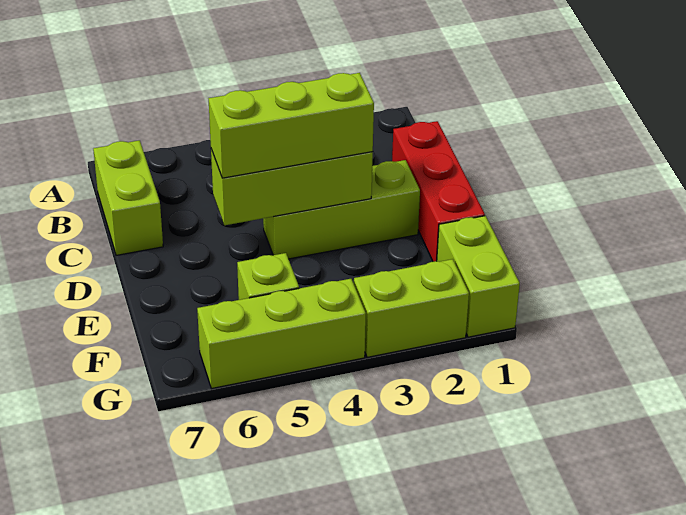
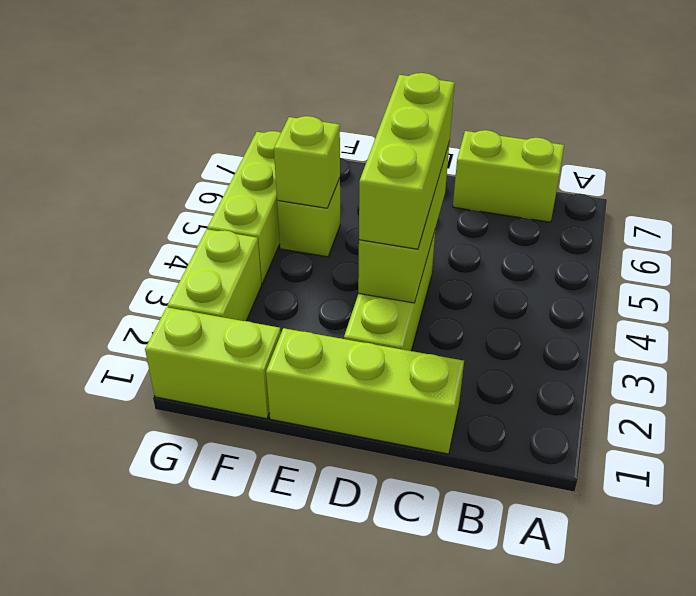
red brick C1:E1 level 1 -> lime brick C1:E1 level 1
none -> lime brick F5 level 2

